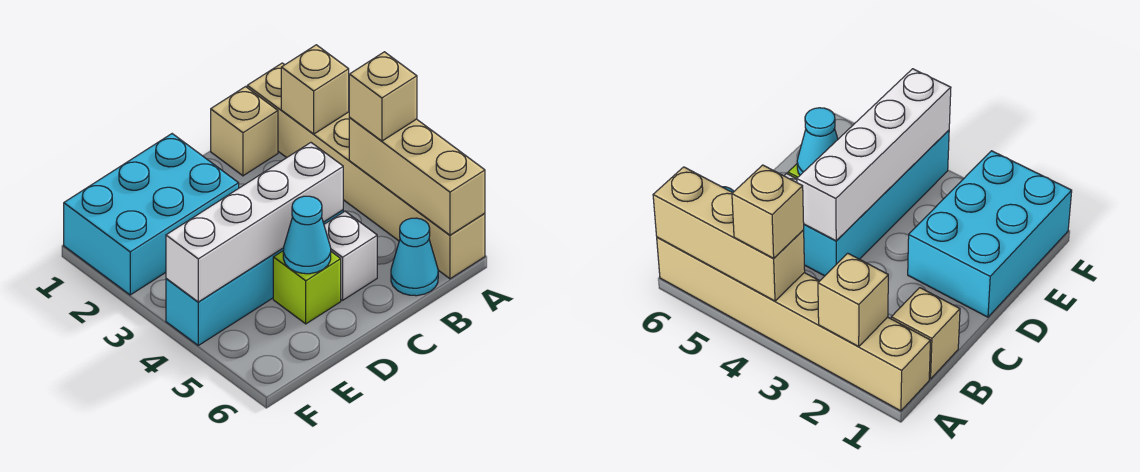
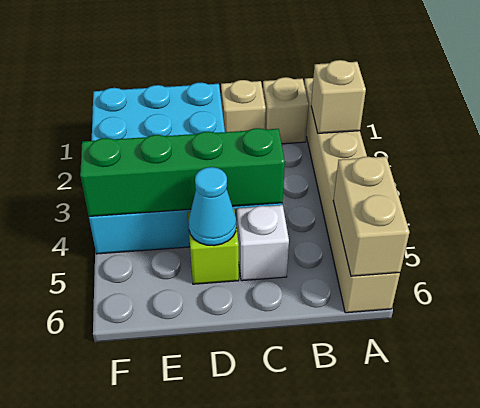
tan brick A4:A6 level 2 -> tan brick A5:A6 level 2
tan brick A4 level 3 -> tan brick C1 level 1
cyan cone B6 level 1 -> none
white brick C4:F4 level 2 -> green brick C4:F4 level 2

